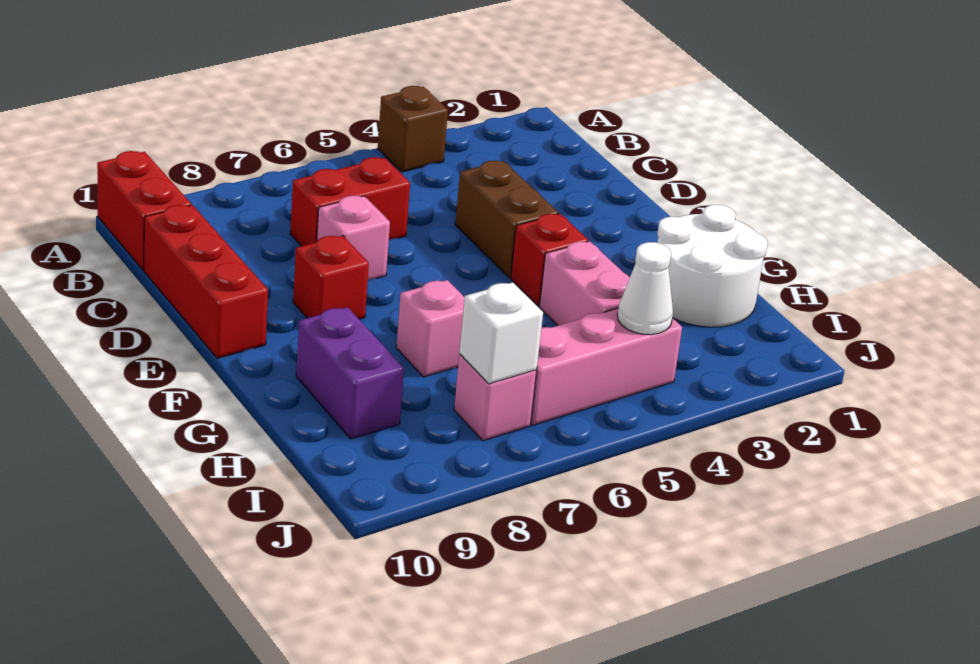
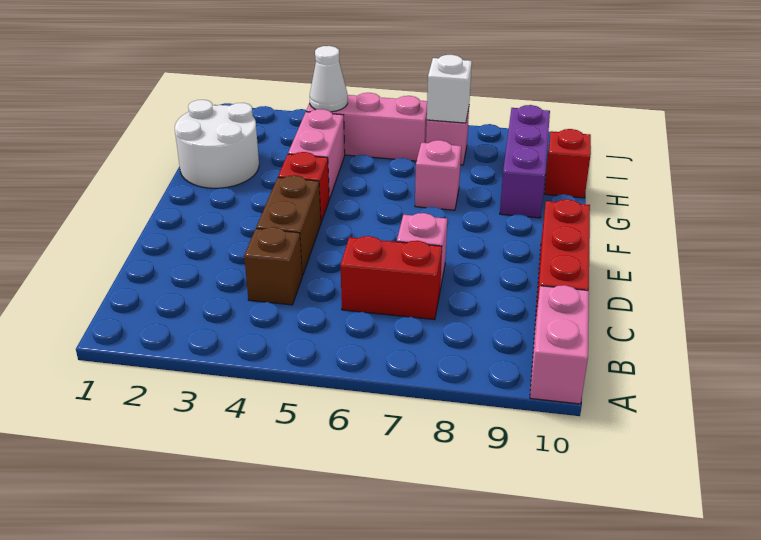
brown brick A4 level 1 -> brown brick C4 level 1
red brick A10:B10 level 1 -> pink brick A10:B10 level 1
red brick E8 level 1 -> red brick H10 level 1
purple brick G9:H9 level 1 -> purple brick G9:I9 level 1

